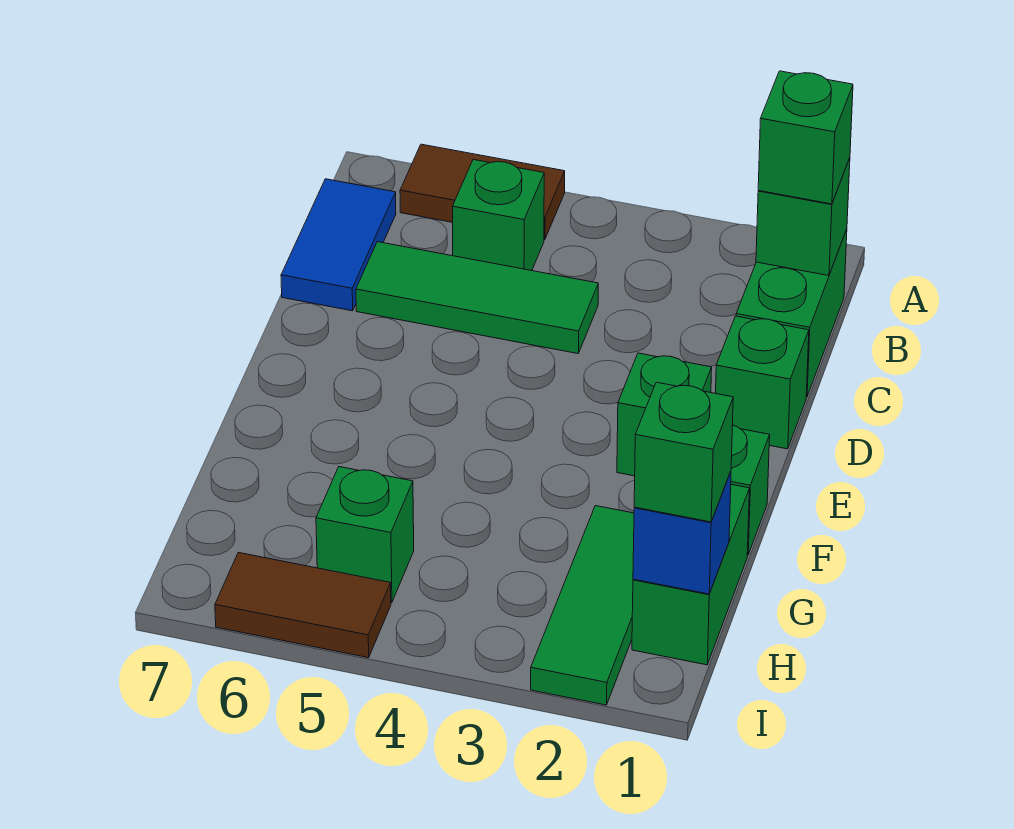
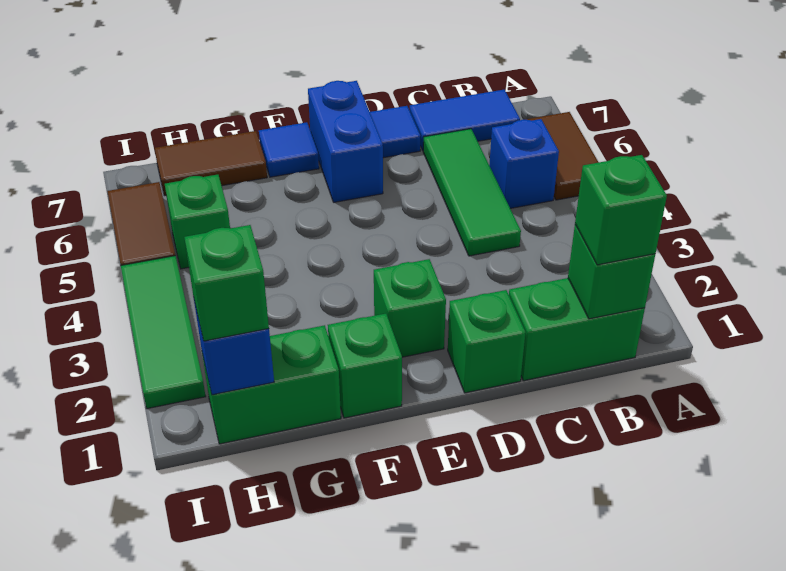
green brick B5 level 1 -> blue brick B5 level 1
none -> blue tile D7 level 1
none -> blue brick E6:E7 level 1
none -> blue tile F7 level 1
green tile G2:I2 level 1 -> green tile I2:I4 level 1
none -> brown tile G7:H7 level 1

